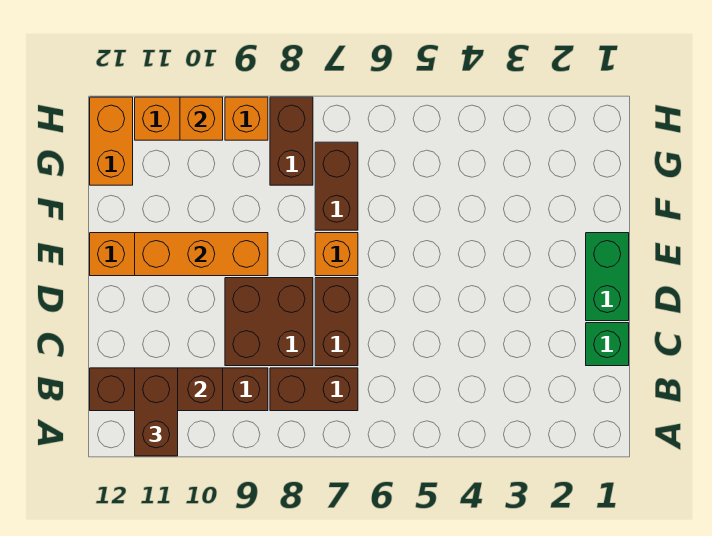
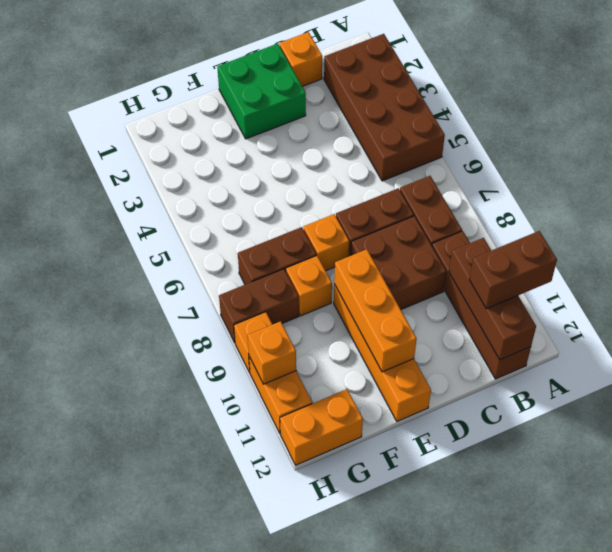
none -> brown brick A2:B5 level 1
green brick C1 level 1 -> orange brick C1 level 1
green brick D1:E1 level 1 -> green brick D1:E2 level 1
none -> orange brick F8 level 1

